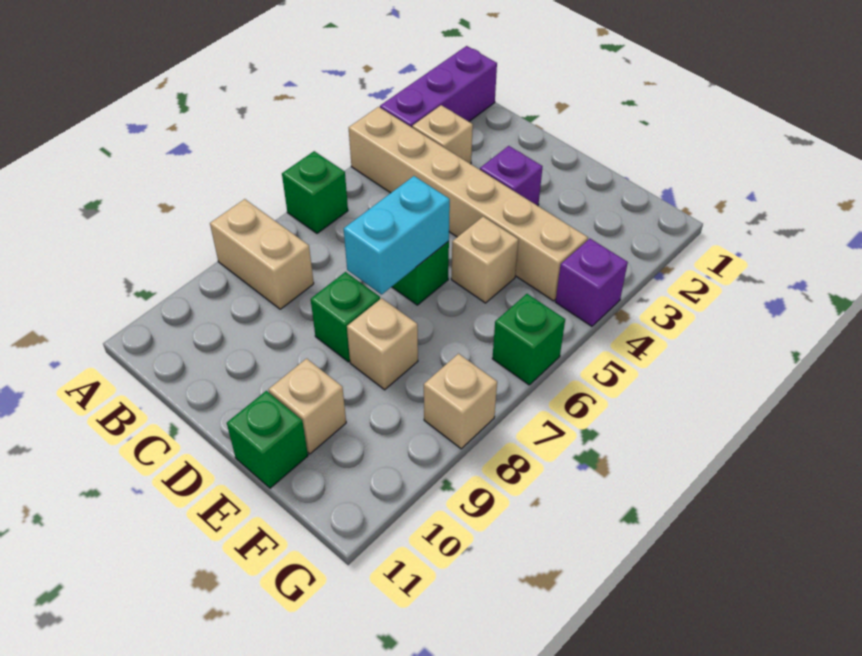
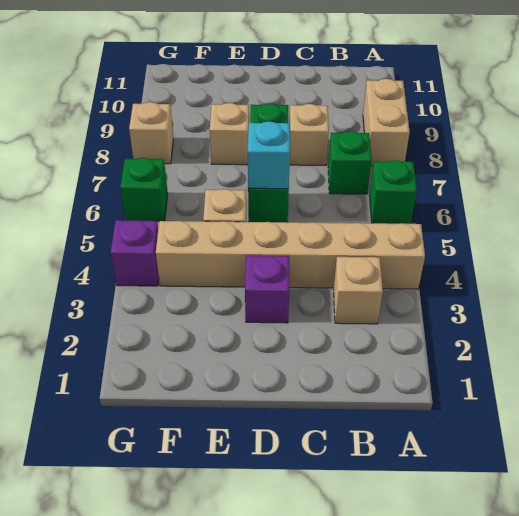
purple brick A1:A3 level 1 -> none
tan brick A8:B8 level 1 -> tan brick A8:A9 level 1
cyan brick D6:D7 level 2 -> cyan brick D6 level 2
tan brick E10 level 1 -> tan brick C8 level 1
green brick E11 level 1 -> green brick B7 level 1

